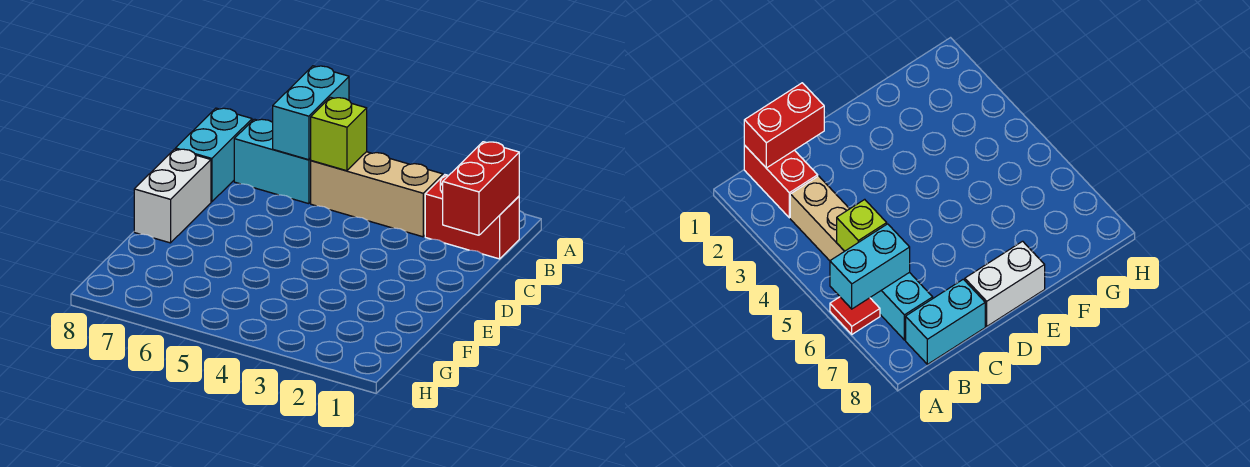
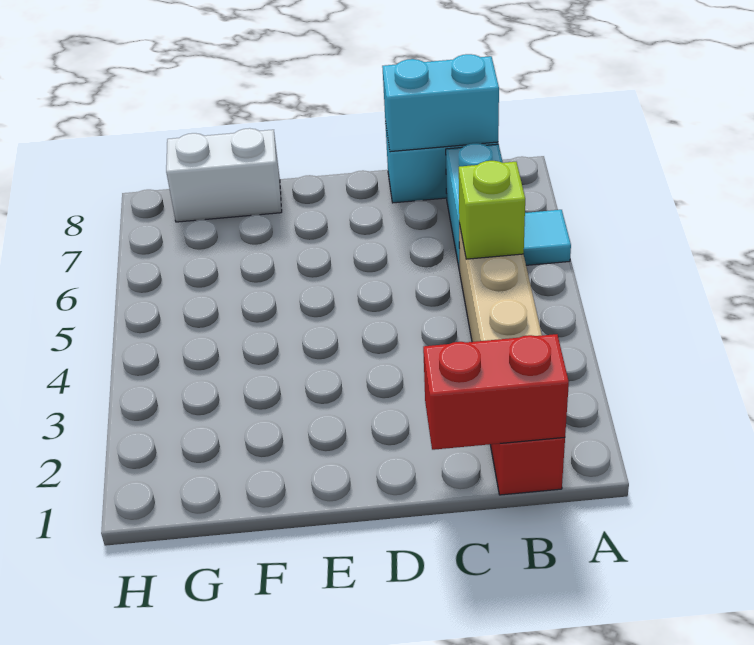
red tile A6 level 1 -> cyan tile A6 level 1
cyan brick A6:B6 level 2 -> cyan brick B8:C8 level 2
white brick D8:E8 level 1 -> white brick F8:G8 level 1

